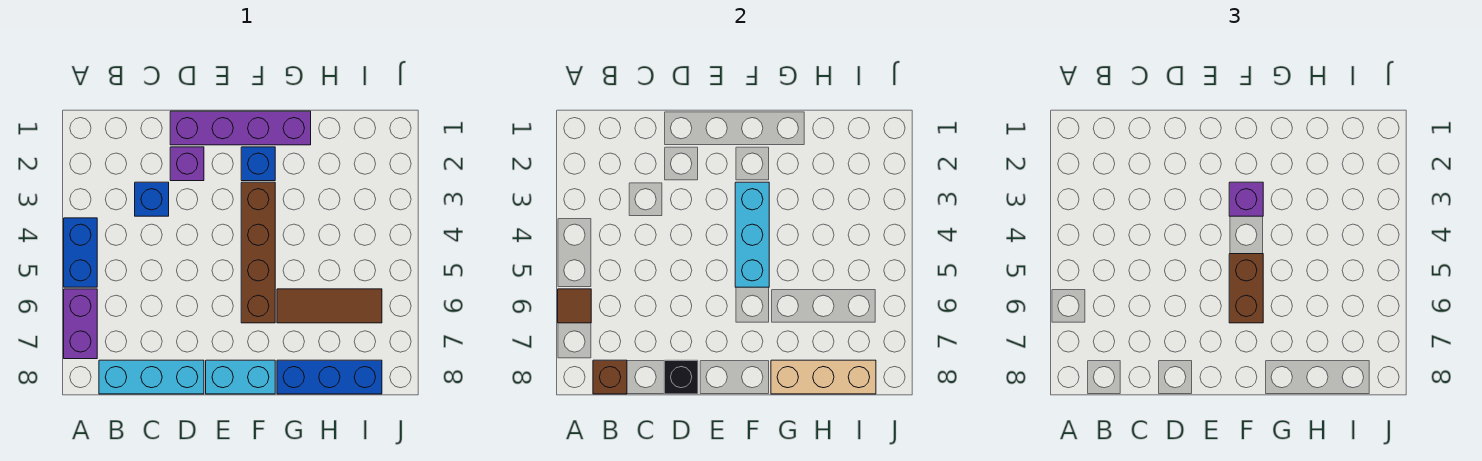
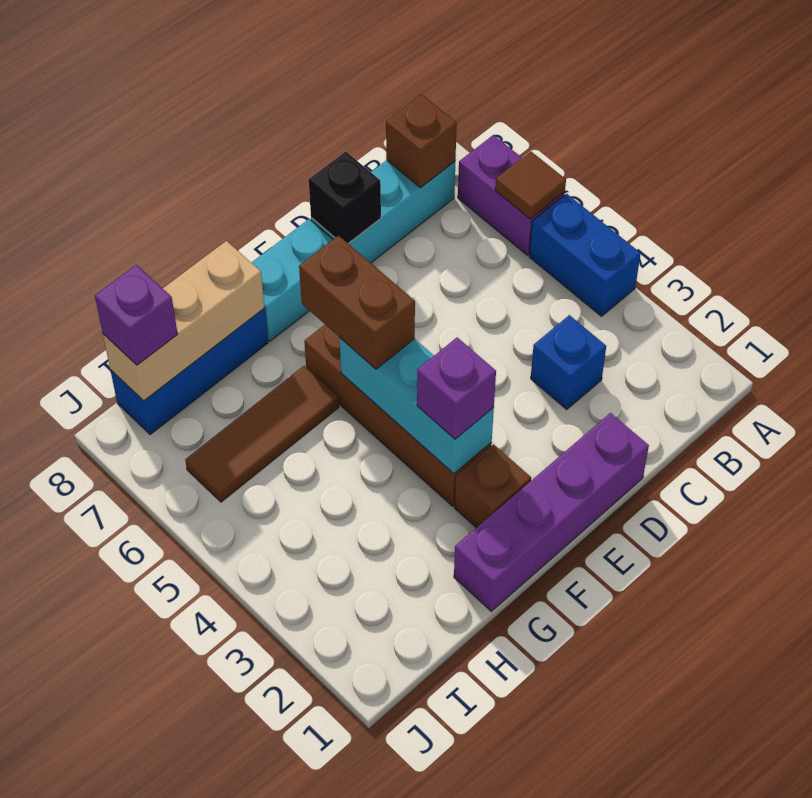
purple brick D2 level 1 -> purple brick I8 level 3
blue brick F2 level 1 -> brown brick F2 level 1

